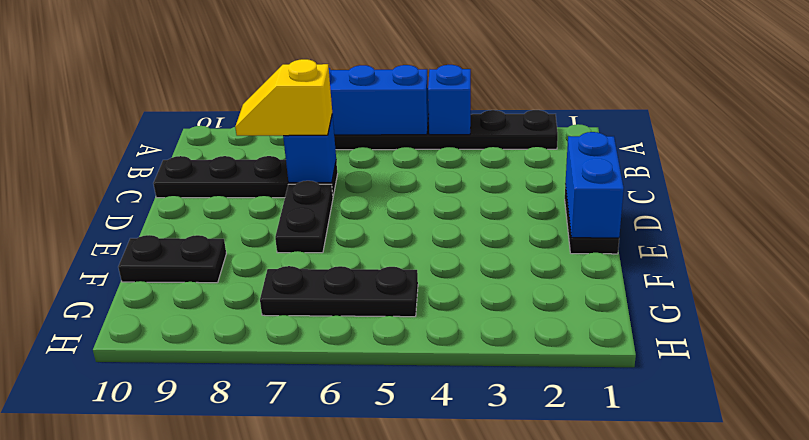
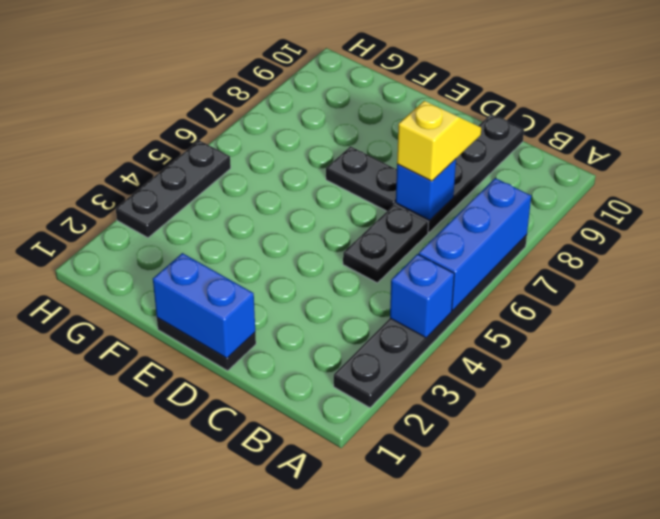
black plate F9:F10 level 1 -> black plate C5:C6 level 1
black plate G5:G7 level 1 -> black plate H3:H5 level 1

